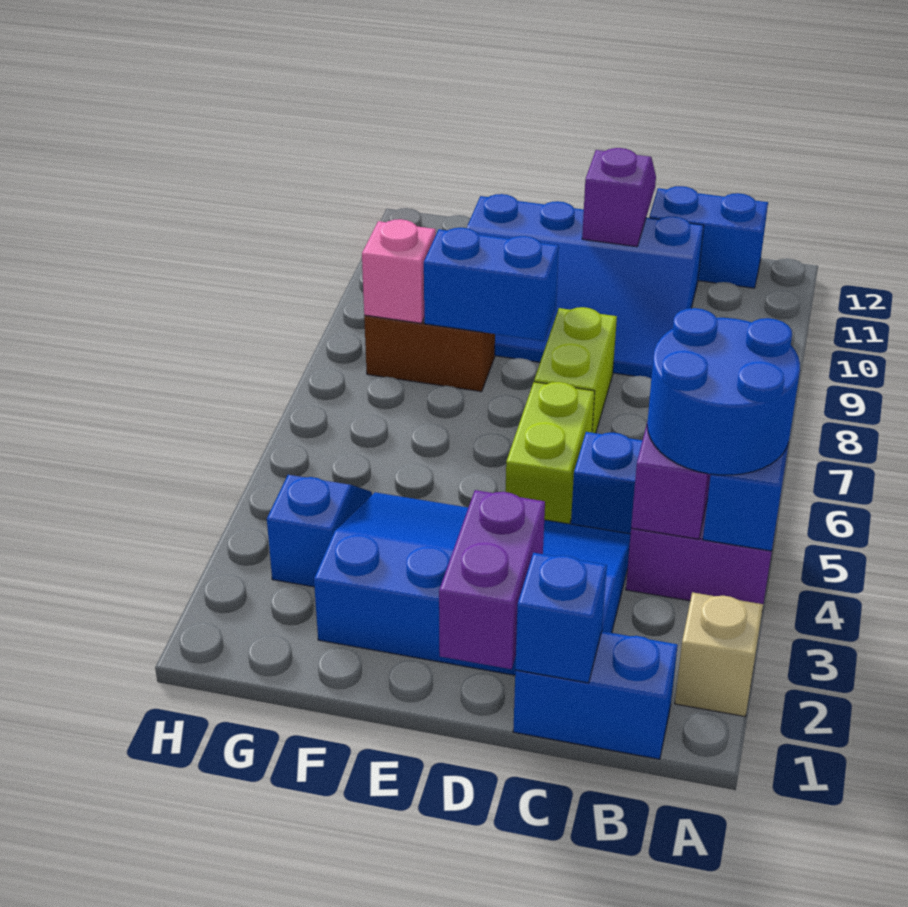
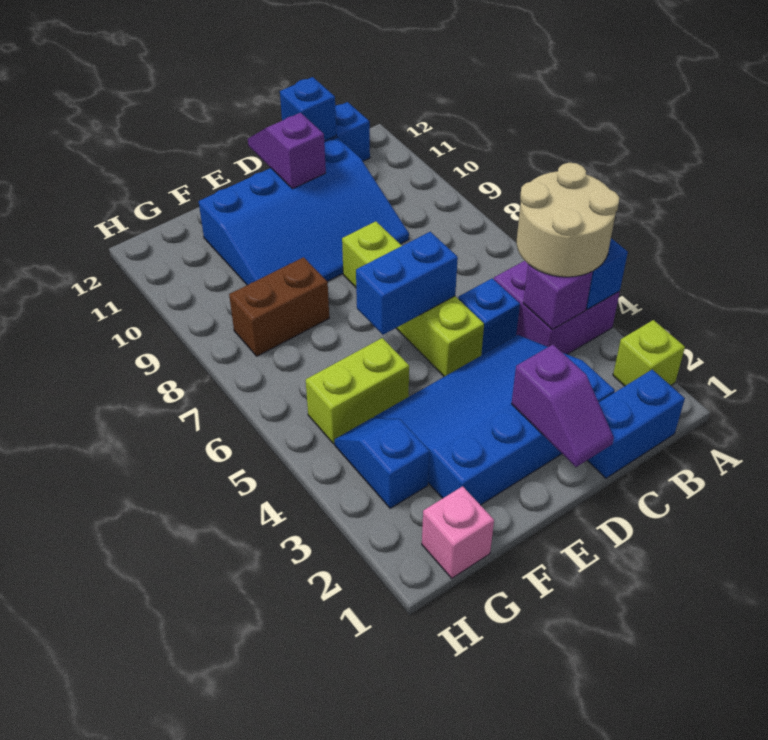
tan brick A2 level 1 -> lime brick A2 level 1
blue round brick A4:B5 level 3 -> tan round brick A4:B5 level 3
blue brick C1 level 2 -> blue brick C12 level 2
purple brick D1:D2 level 2 -> purple slope D1:D2 level 2 top 2
blue brick E8:F8 level 2 -> blue brick D6:E6 level 2
none -> lime brick F5:G5 level 1
pink brick G8 level 2 -> pink brick G1 level 1

